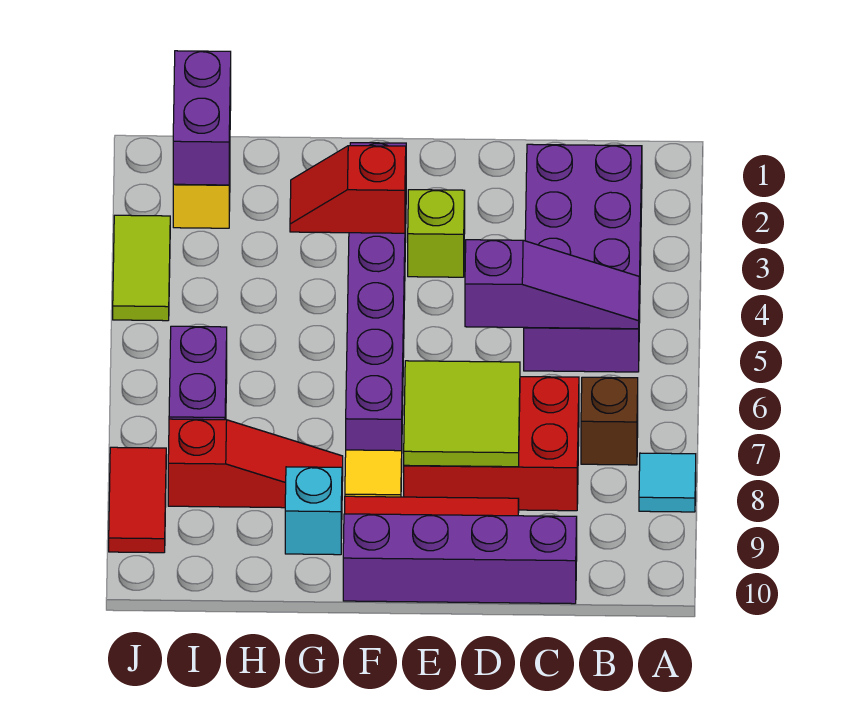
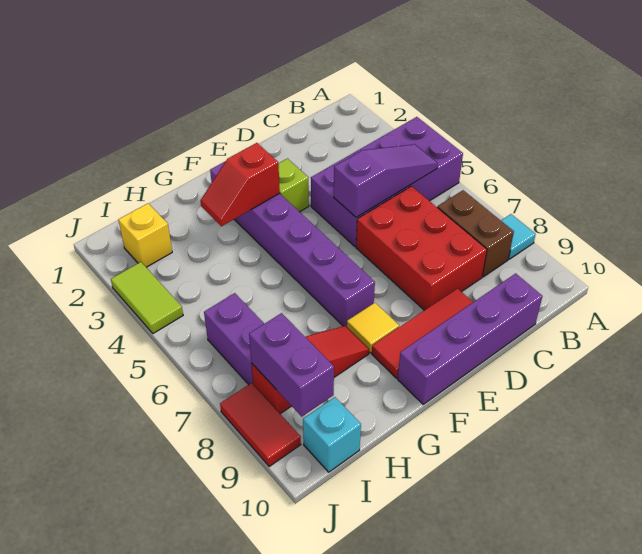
purple brick B2:C5 level 1 -> purple brick A4:D5 level 1
brown brick B7 level 1 -> brown brick B7:B8 level 1
red brick C7:E8 level 1 -> red brick C6:D8 level 1
lime tile D7:E8 level 2 -> none
cyan brick G9 level 1 -> cyan brick I10 level 1
purple brick I1:I2 level 2 -> purple brick I8:I9 level 2

